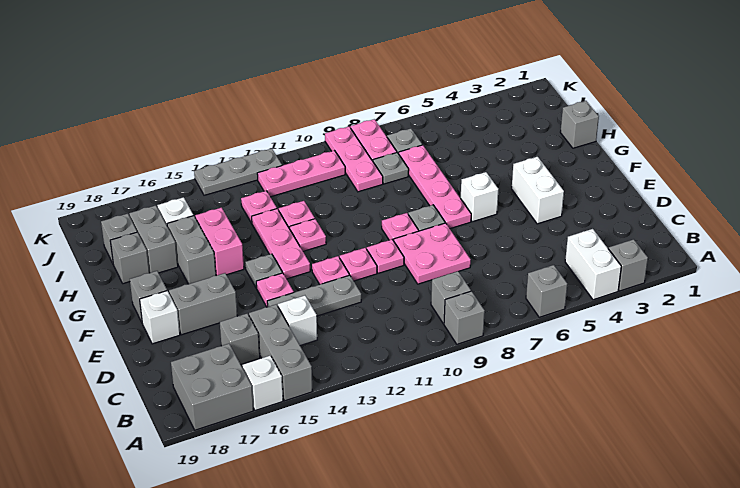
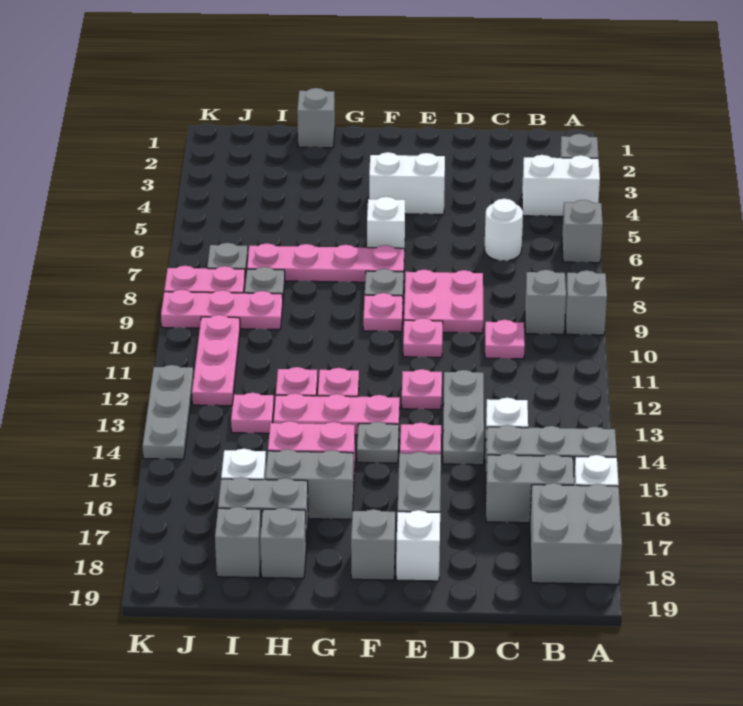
none -> white round brick C6 level 1
grey brick C16 level 1 -> grey brick B16:C16 level 1
pink plate E11 level 1 -> pink plate C10 level 1

